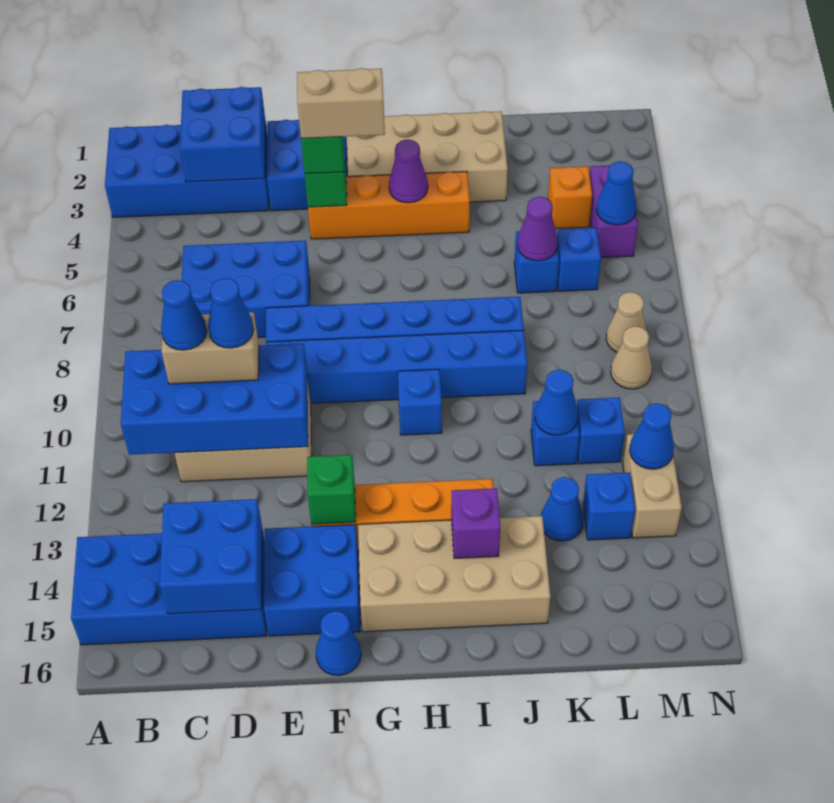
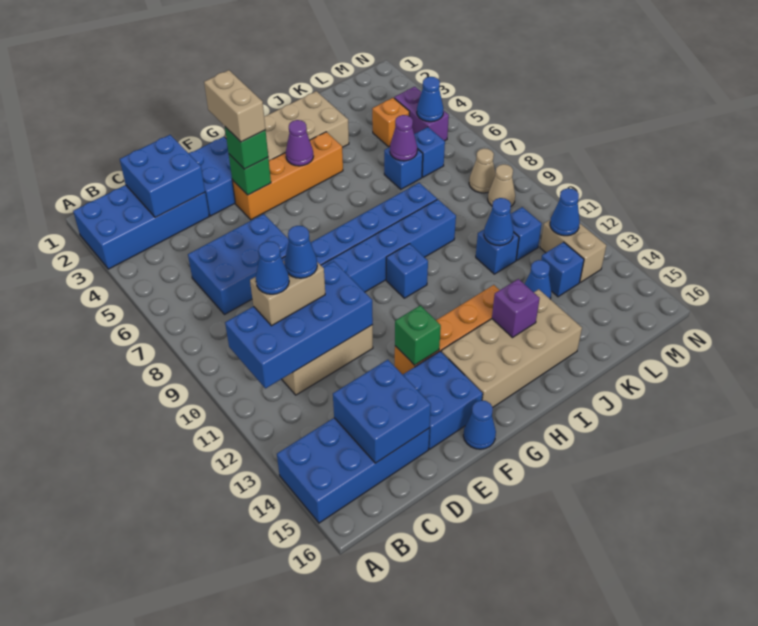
tan brick F4:G4 level 4 -> tan brick F3:F4 level 4

